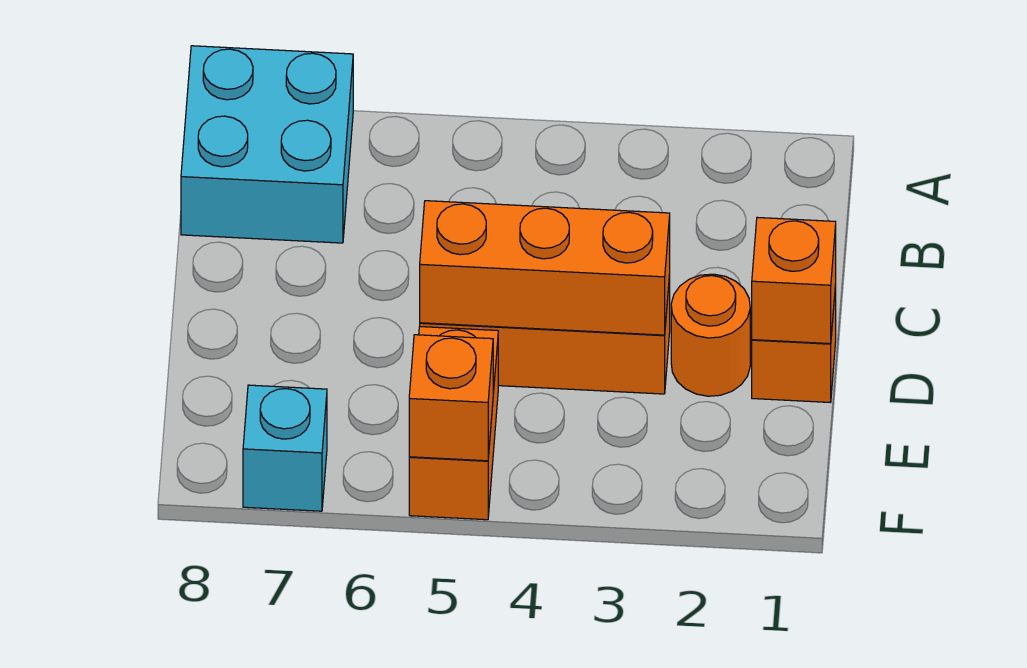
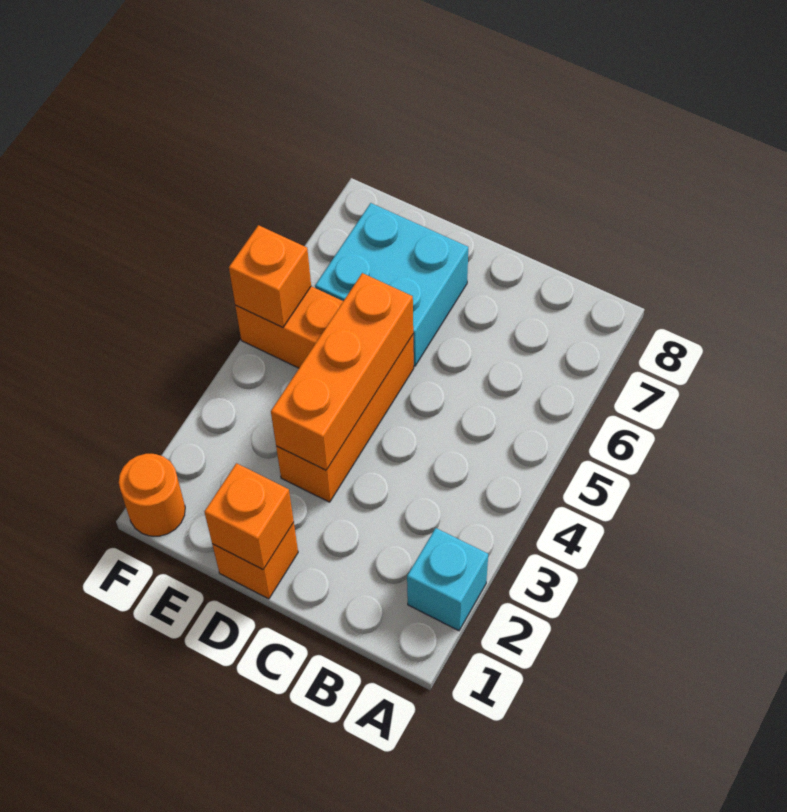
cyan brick A7:B8 level 1 -> cyan brick D6:E7 level 1
orange round brick D2 level 1 -> orange round brick F1 level 1
cyan brick F7 level 1 -> cyan brick A2 level 1

